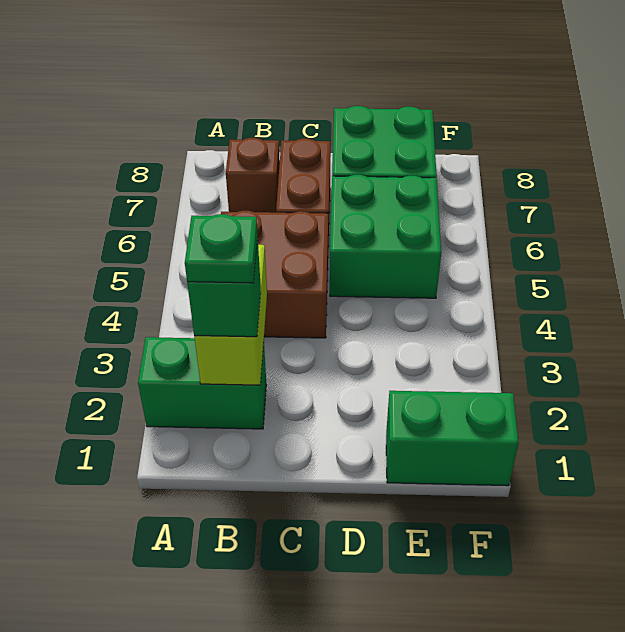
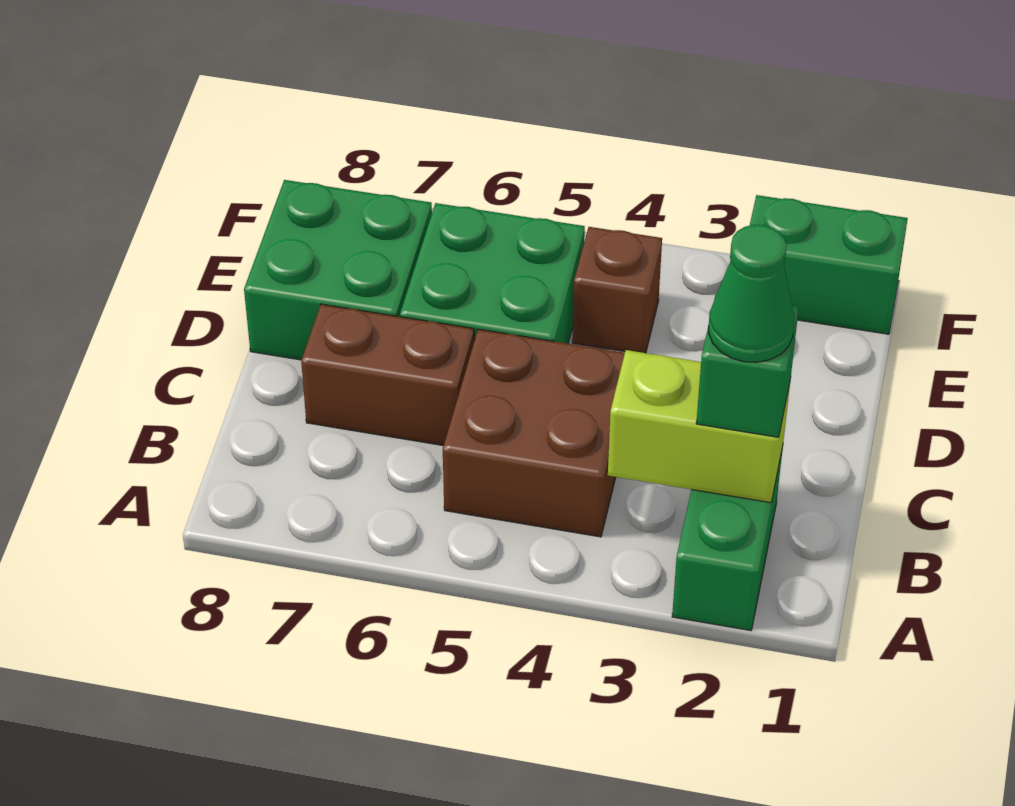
green plate B2 level 4 -> green cone B2 level 4
brown brick B7 level 1 -> brown brick E4 level 1
green brick E1:F1 level 1 -> green brick F1:F2 level 1

